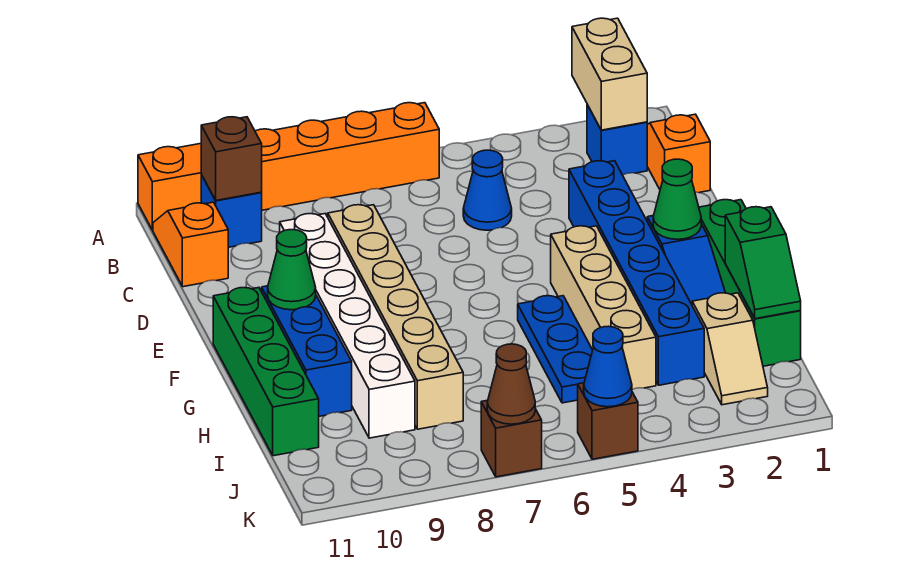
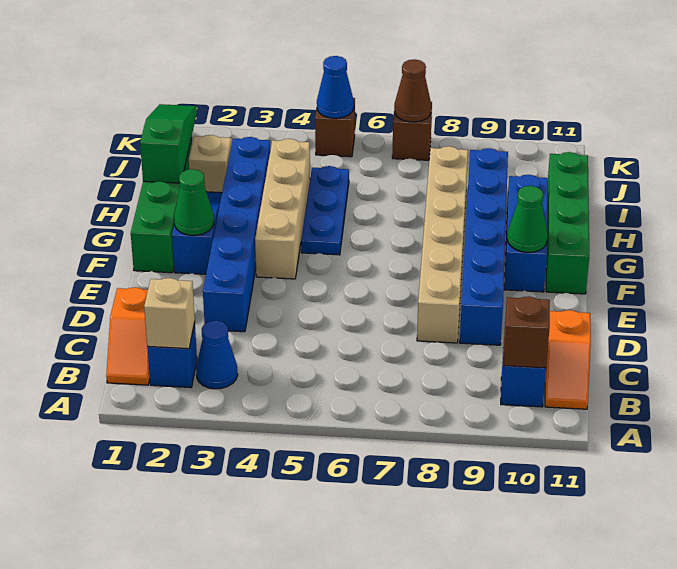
tan brick A2:B2 level 2 -> tan brick B2 level 2
orange brick A6:A11 level 1 -> none
blue cone C5 level 1 -> blue cone B3 level 1
white brick D9:I9 level 1 -> blue brick D9:I9 level 1
green slope H1:I1 level 2 top H -> green slope H1:J1 level 2 top H

